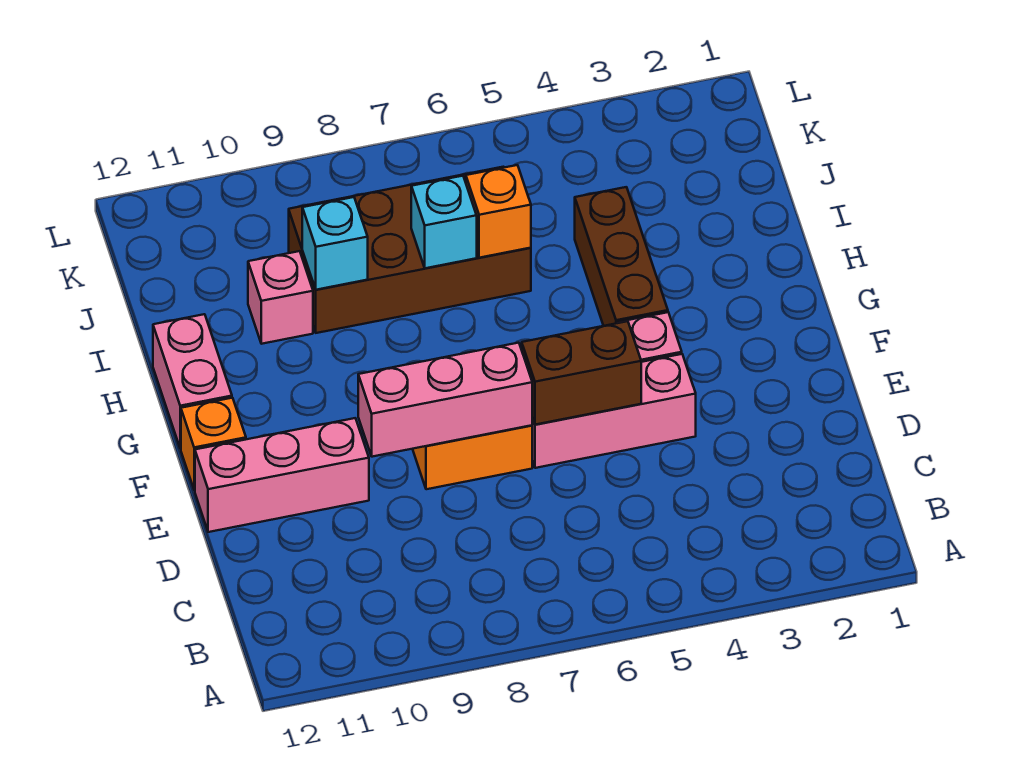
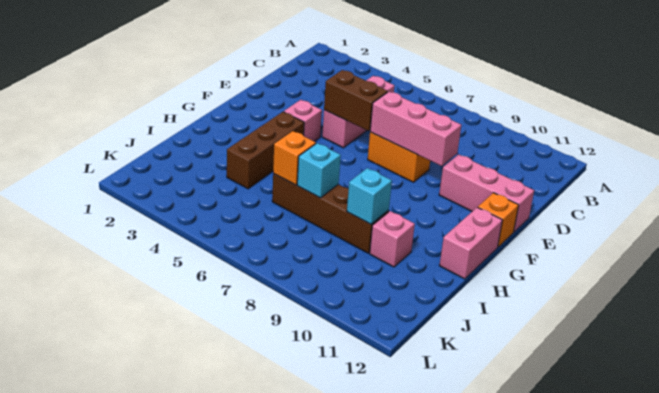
pink brick E4:E6 level 1 -> pink brick C5:E5 level 1
brown brick I6:J9 level 1 -> brown brick I6:I9 level 1

